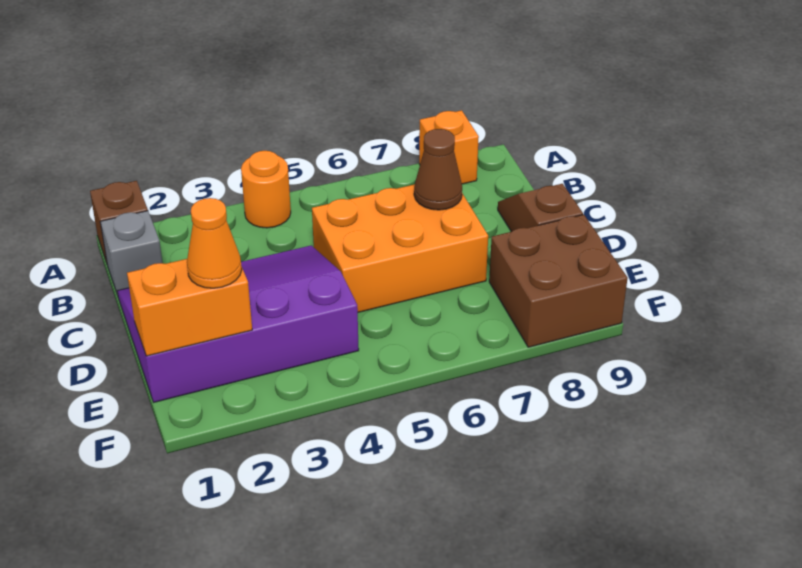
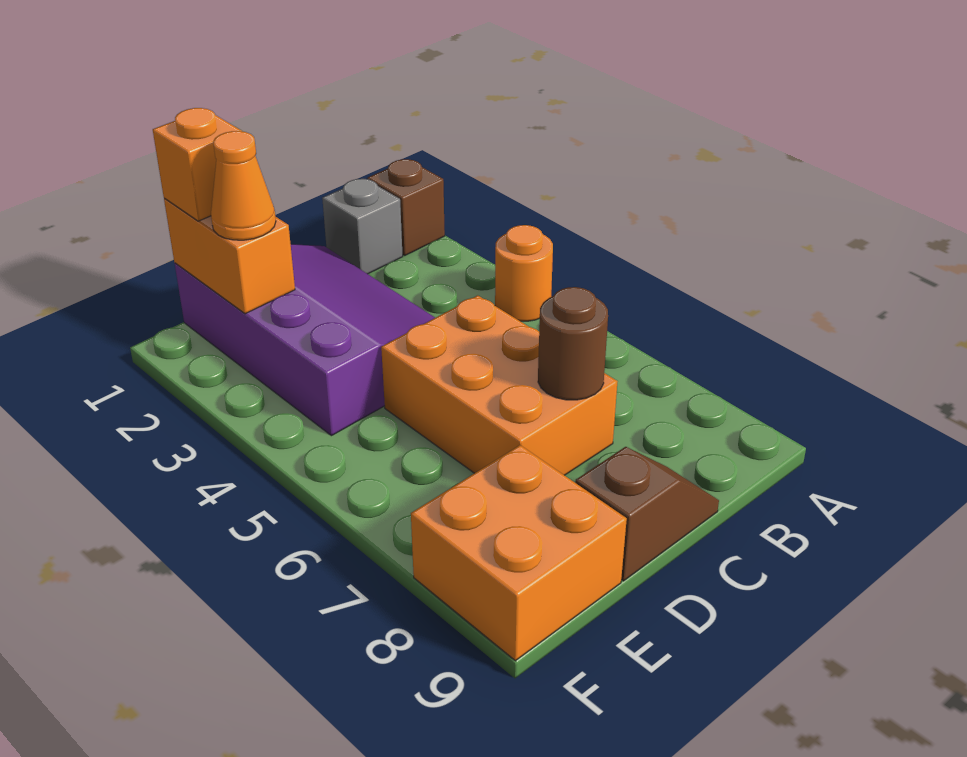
orange brick A8 level 1 -> orange brick E1 level 3
brown cone C7 level 2 -> brown round brick C7 level 2
brown brick E8:F9 level 1 -> orange brick E8:F9 level 1

